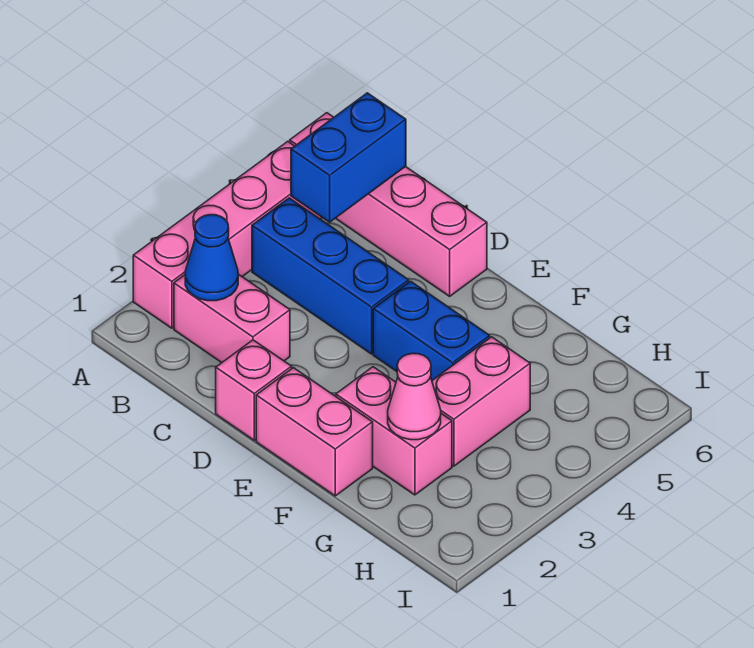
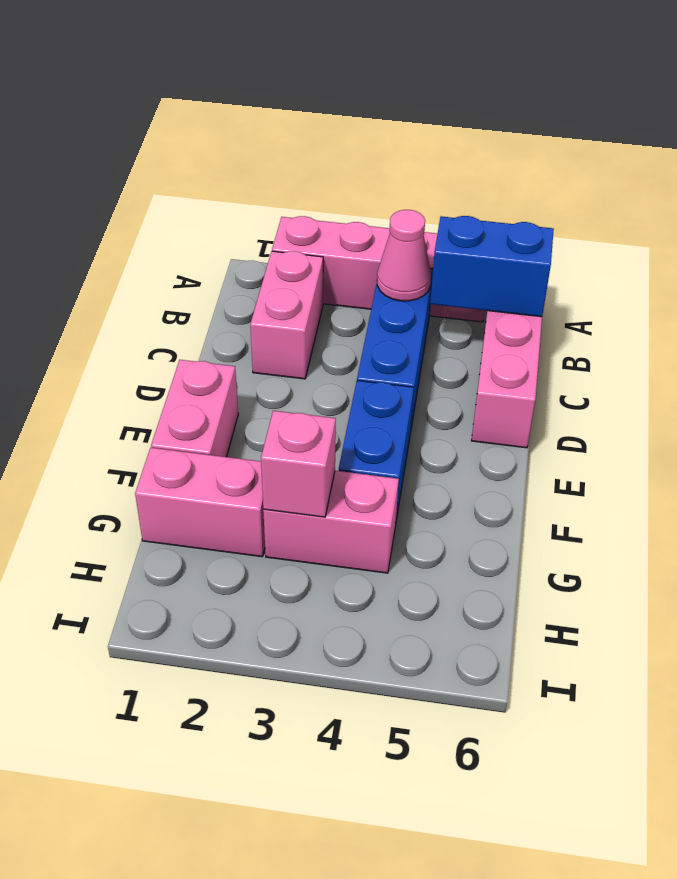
blue cone B2 level 2 -> none
pink brick D1 level 1 -> pink brick G3 level 2
pink brick F2:G2 level 1 -> pink brick G1:G2 level 1
pink cone G2 level 2 -> pink cone B4 level 2

